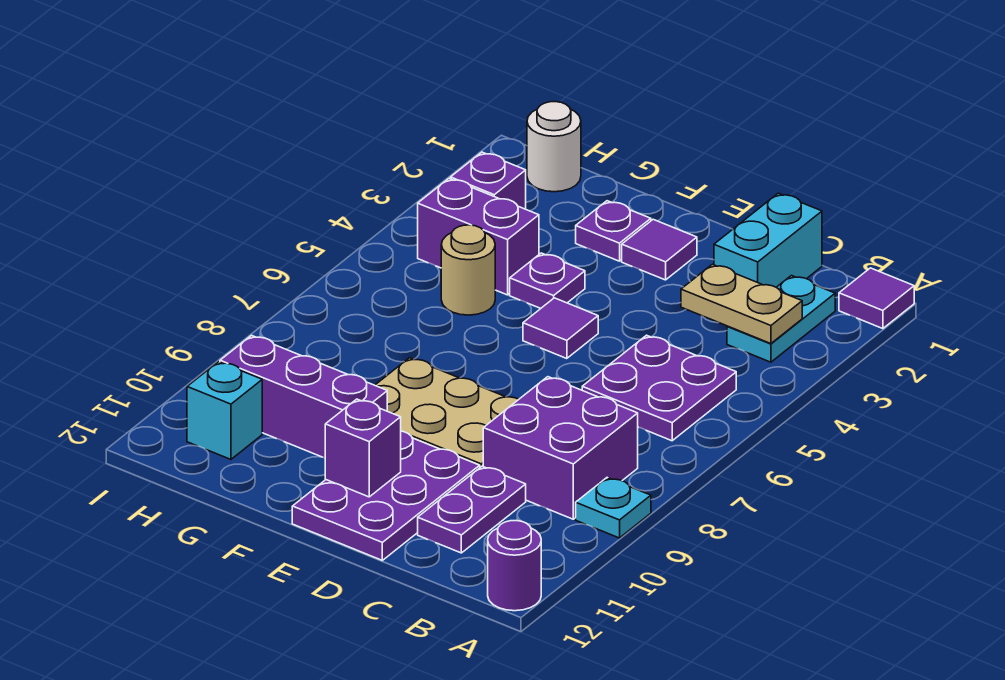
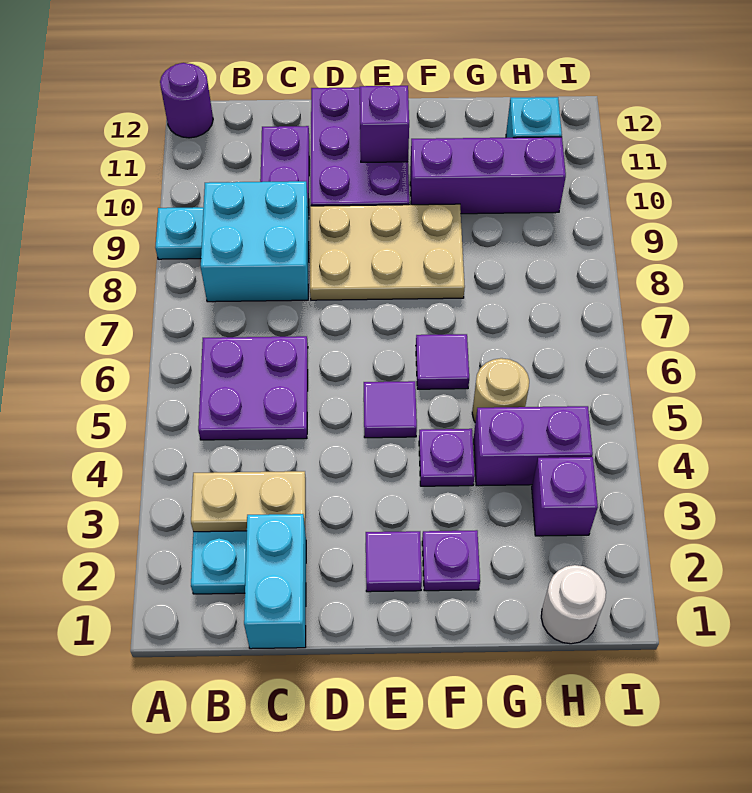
purple tile A1 level 1 -> purple tile F6 level 1
purple brick B8:C9 level 1 -> cyan brick B8:C9 level 1

